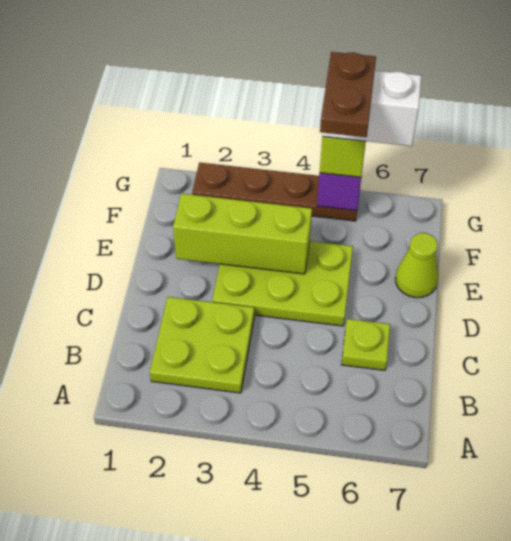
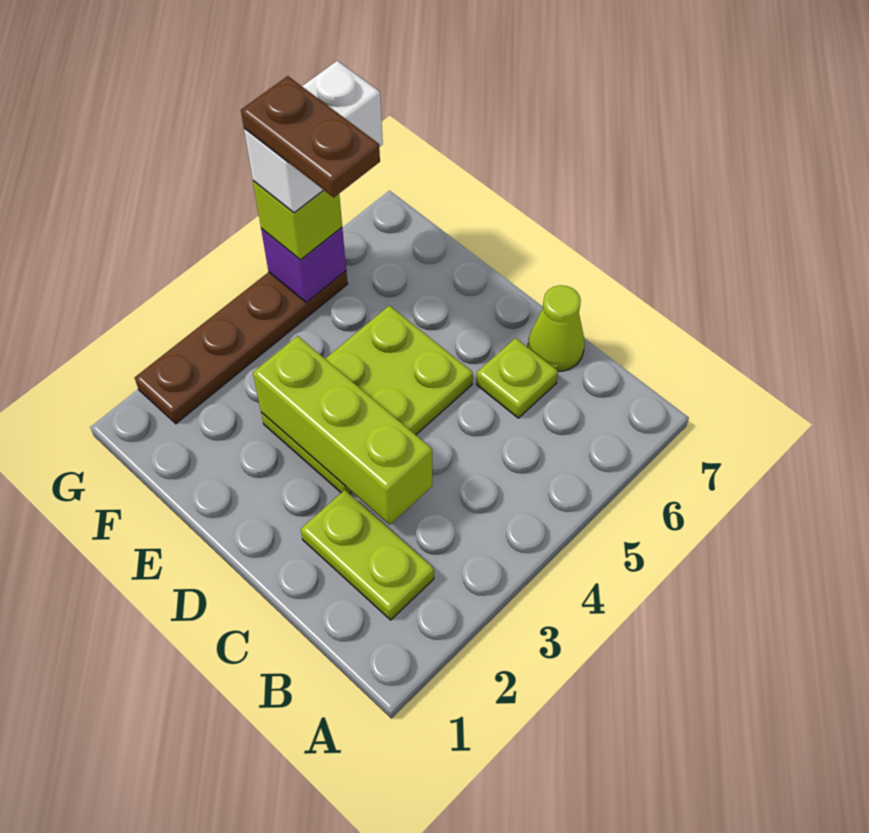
lime plate B2:C3 level 1 -> lime plate B2:C2 level 1
lime brick E2:E4 level 2 -> lime brick C3:E3 level 2
lime cone E7 level 1 -> lime cone C7 level 1

